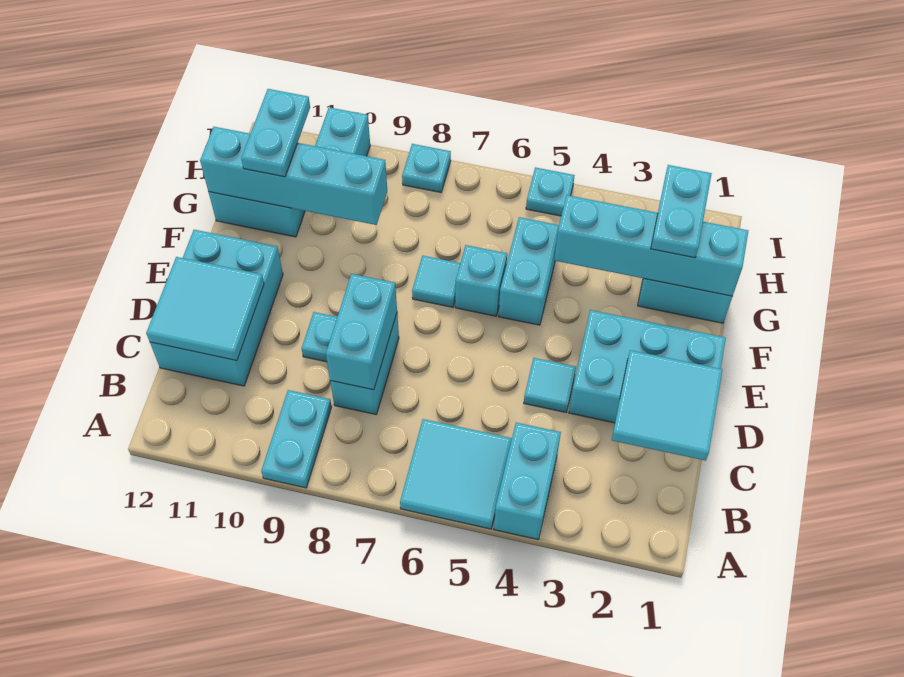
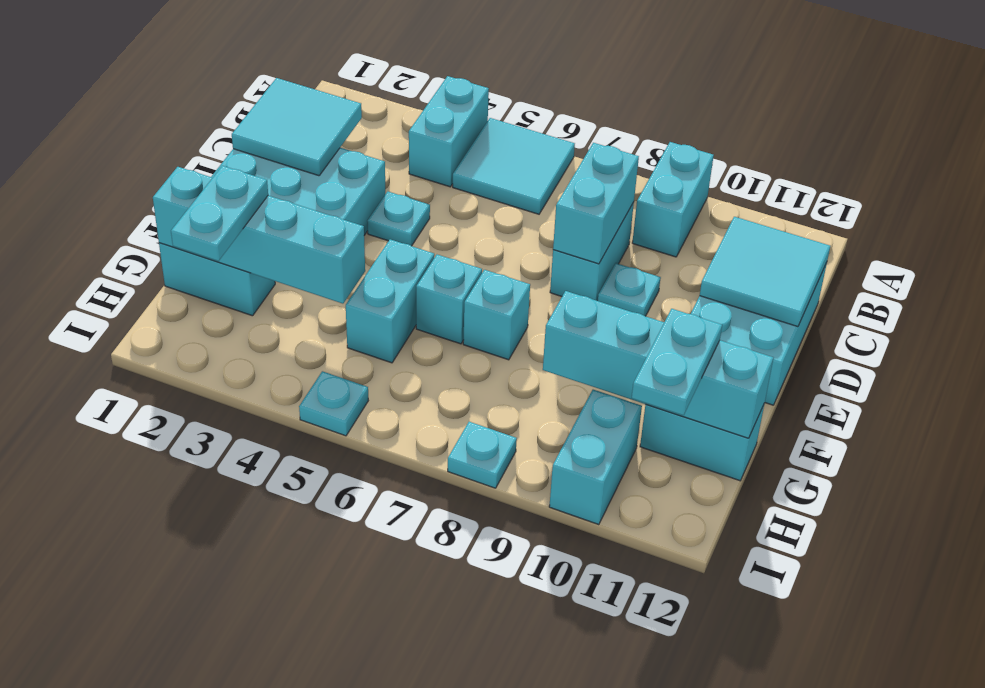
cyan plate A9:B9 level 1 -> cyan brick A9:B9 level 1
cyan tile D4 level 1 -> cyan plate D4 level 1
cyan tile F7 level 1 -> cyan brick F7 level 1

